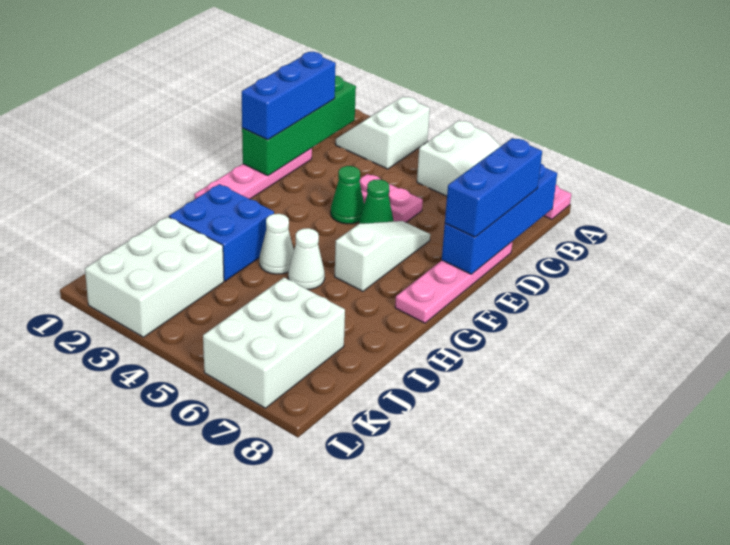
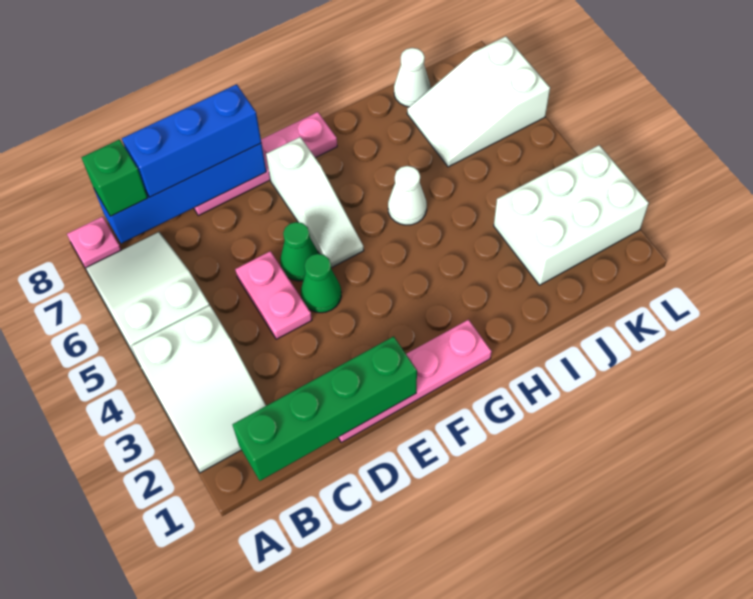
white slope A2:B3 level 1 top 3 -> white slope A2:B4 level 1 top 4
none -> green brick B8 level 3
blue brick C1:E1 level 3 -> none
white slope E6:G6 level 1 top G -> white slope F5:F7 level 1 top 7
blue brick H2:I3 level 1 -> none
white cone H4 level 1 -> white cone J8 level 1
white brick J6:L7 level 1 -> white slope J6:L7 level 1 top L

